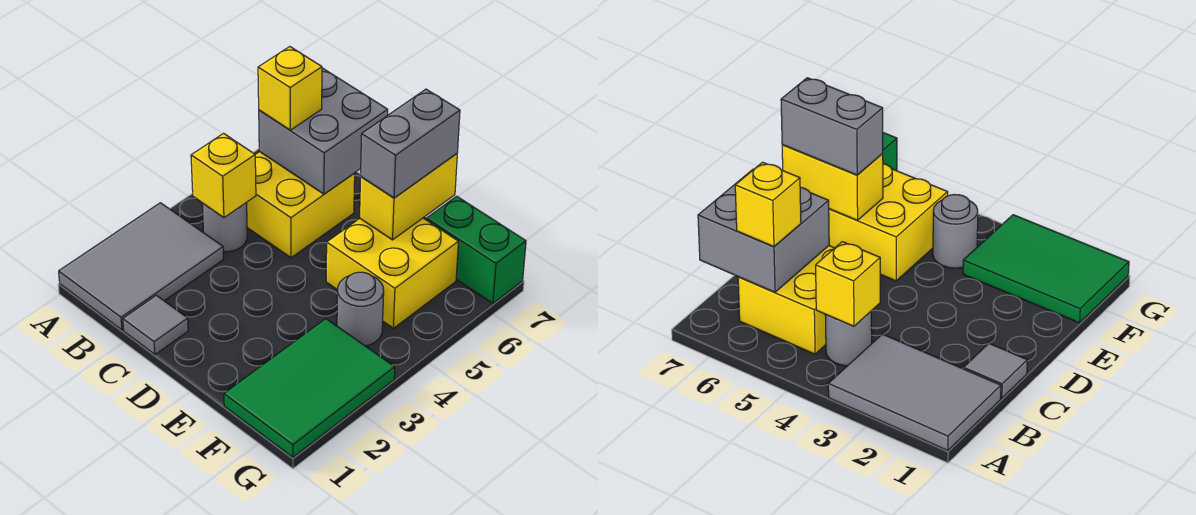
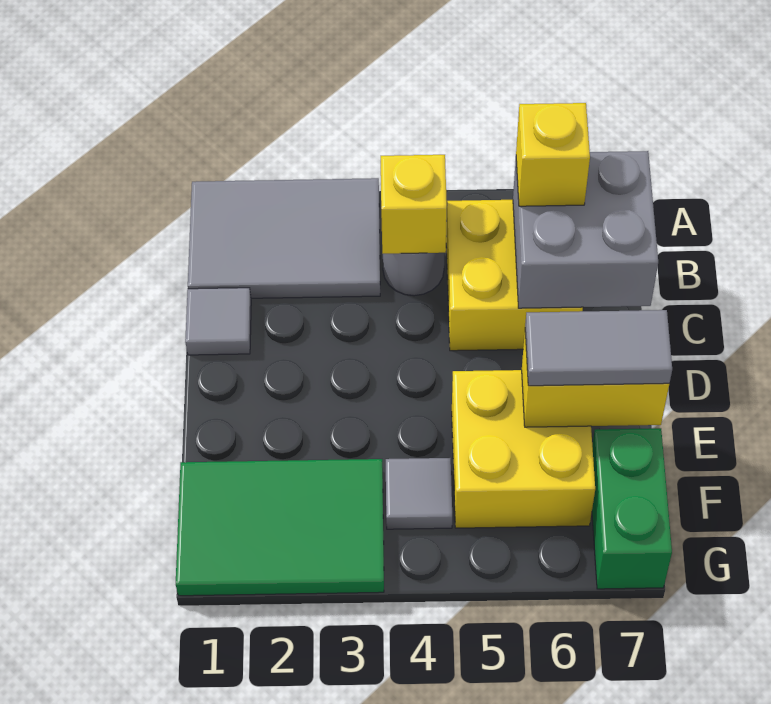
grey brick E6:E7 level 3 -> grey tile E6:E7 level 3
grey round brick F4 level 1 -> grey tile F4 level 1

